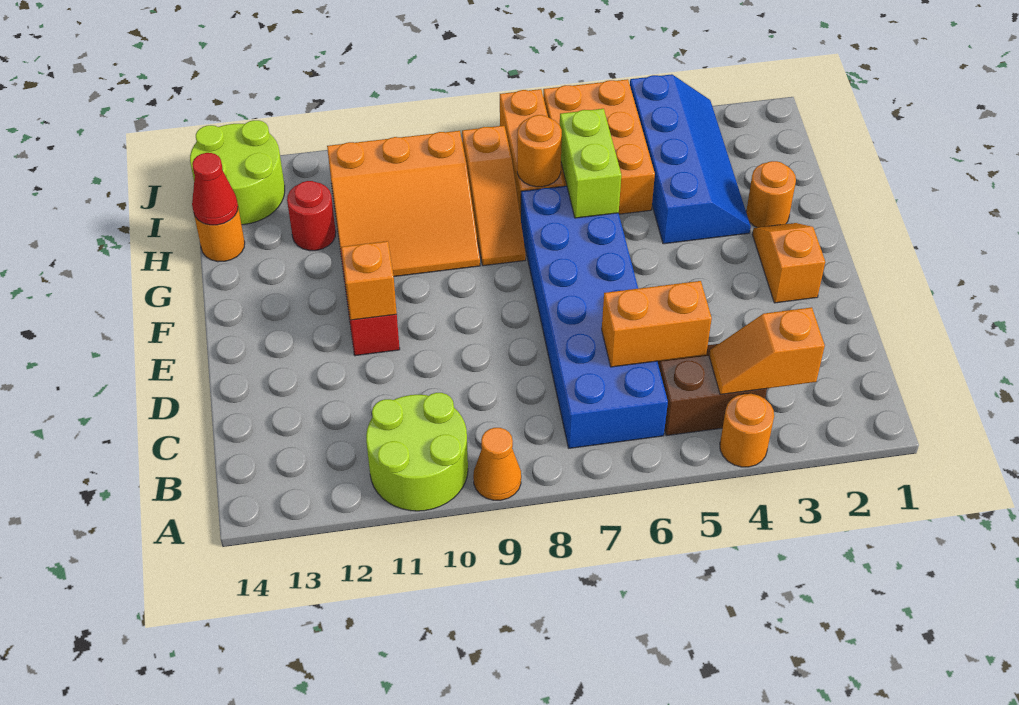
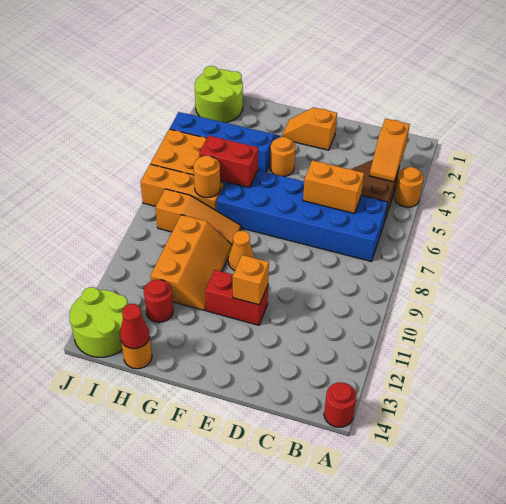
orange cone A9 level 1 -> orange cone F9 level 1
lime round brick A10:B11 level 1 -> lime round brick I1:J2 level 1
none -> red round brick A14 level 1
orange brick C5:C6 level 2 -> orange brick C6:D6 level 2
orange round brick G2 level 1 -> orange round brick F4 level 1
lime brick G6:H6 level 2 -> red brick G6:H6 level 2
orange slope G9:I11 level 1 top I -> orange slope G9:H11 level 1 top H

